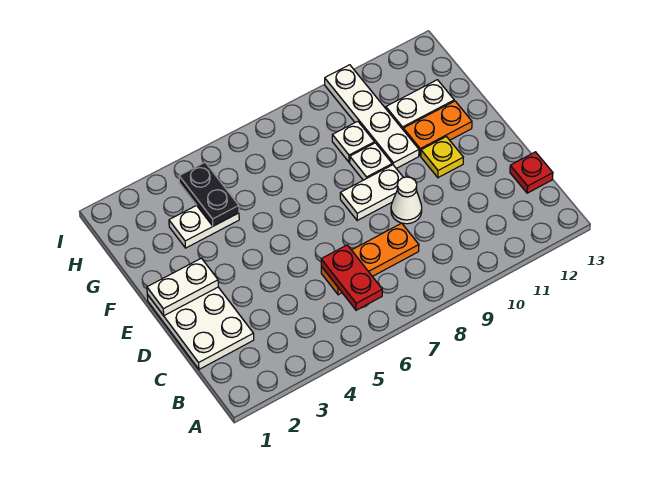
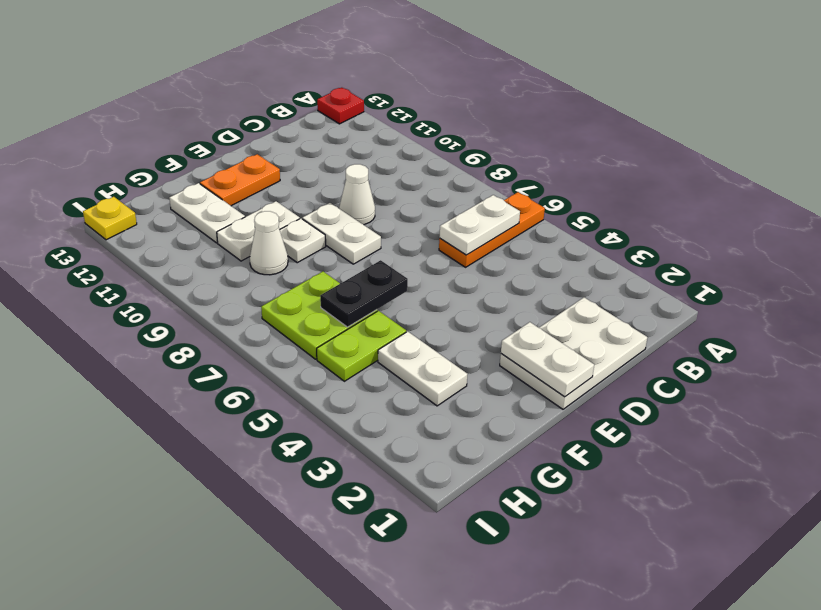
red plate B6:C6 level 2 -> white plate B6:C6 level 2
orange plate C6:C8 level 1 -> orange plate A6:C6 level 1
red plate C13 level 1 -> red plate A13 level 1
yellow plate E11 level 1 -> yellow plate I13 level 1
white plate F10:I10 level 1 -> white plate F10:G10 level 1
orange plate F11:F12 level 1 -> orange plate E12:F12 level 1
black plate G4:H4 level 2 -> black plate F6:G6 level 2
none -> lime plate G5:H5 level 1
none -> lime plate G6:H7 level 1
white plate G9 level 1 -> white cone G9 level 1

